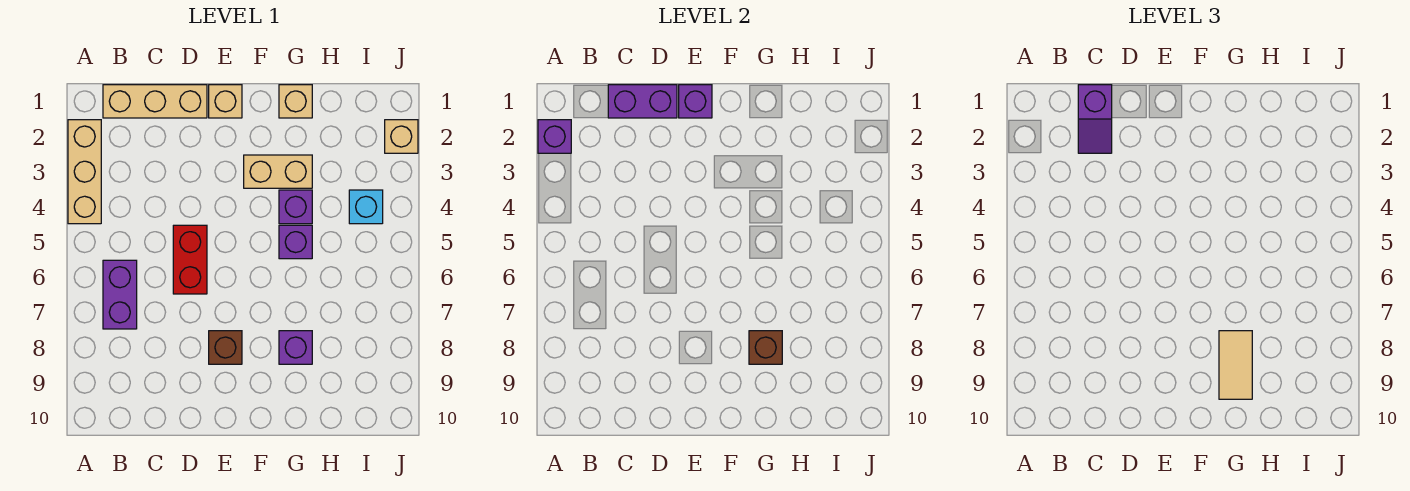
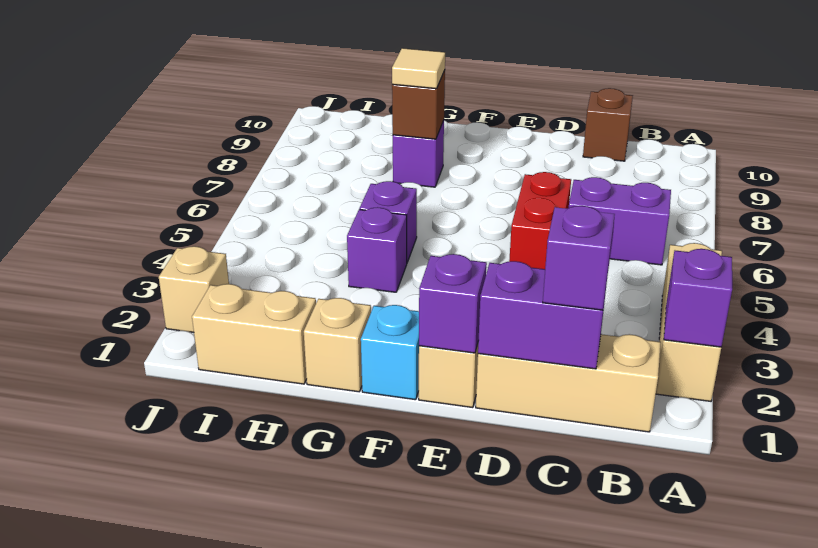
purple brick B6:B7 level 1 -> purple brick B6:C6 level 1
brown brick E8 level 1 -> brown brick C10 level 1
tan brick F3:G3 level 1 -> tan brick H1:I1 level 1
tan tile G8:G9 level 3 -> tan tile G8 level 3
cyan brick I4 level 1 -> cyan brick F1 level 1

